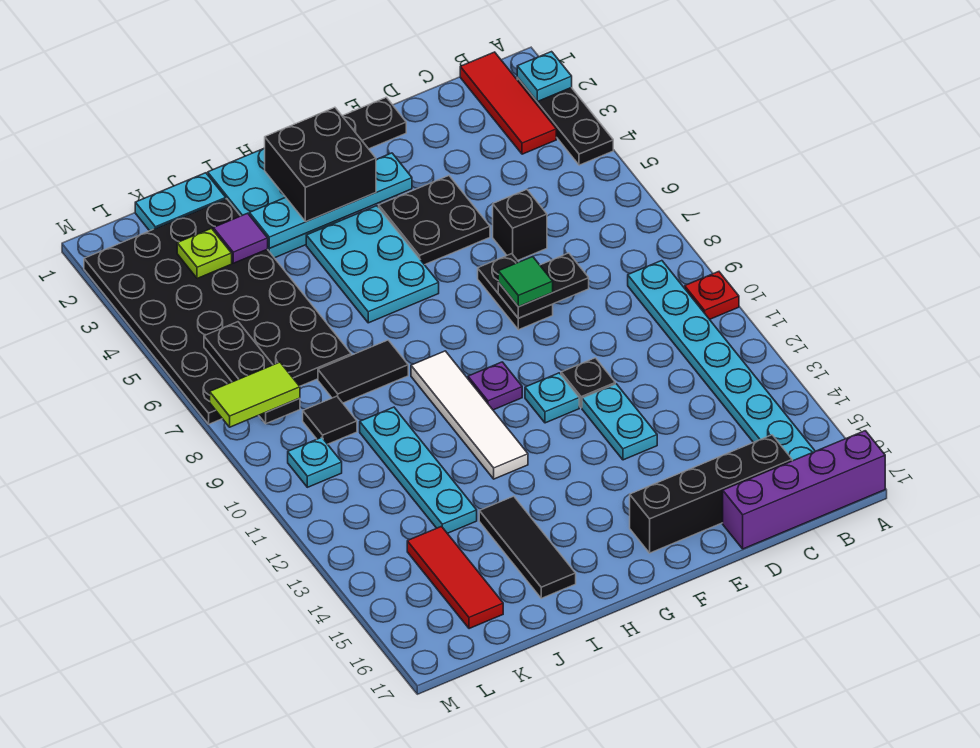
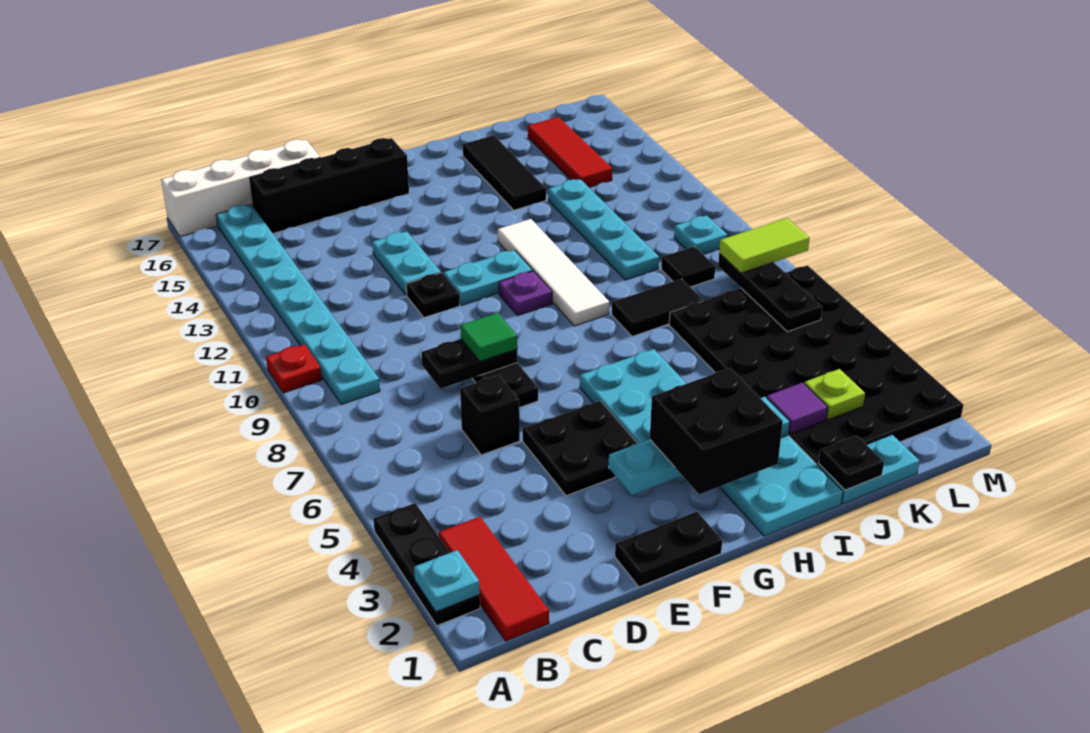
purple brick A17:D17 level 1 -> white brick A17:D17 level 1
cyan plate F11 level 1 -> cyan plate F11:G11 level 1
none -> black plate J1 level 2

